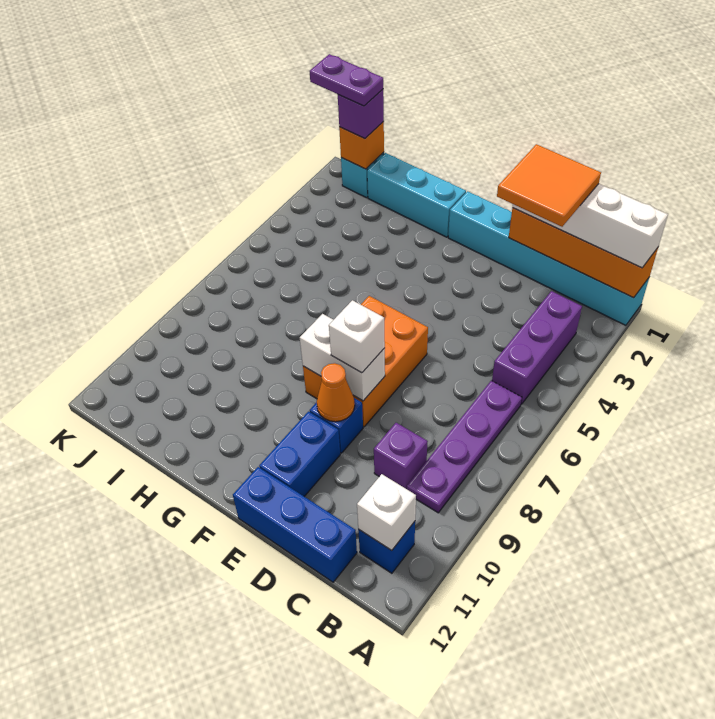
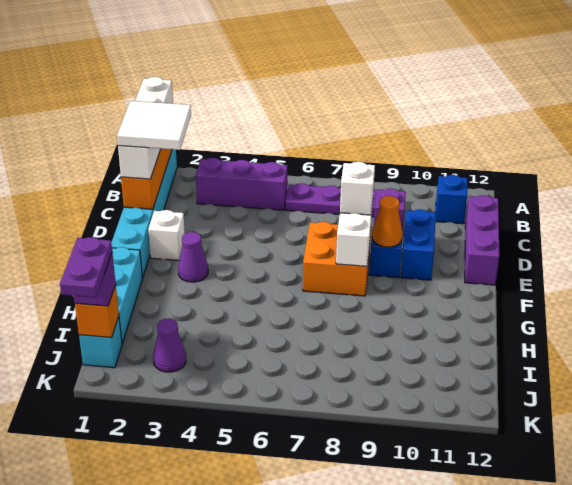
white brick B11 level 2 -> white brick E2 level 1
orange tile C1:D2 level 4 -> white tile C1:D2 level 4
blue brick C12:E12 level 1 -> purple brick C12:E12 level 1
orange brick E6:F8 level 1 -> orange brick E7:F8 level 1
blue brick E10:E11 level 1 -> blue brick D10:E10 level 1
none -> purple cone F3 level 1
none -> purple cone J3 level 1

